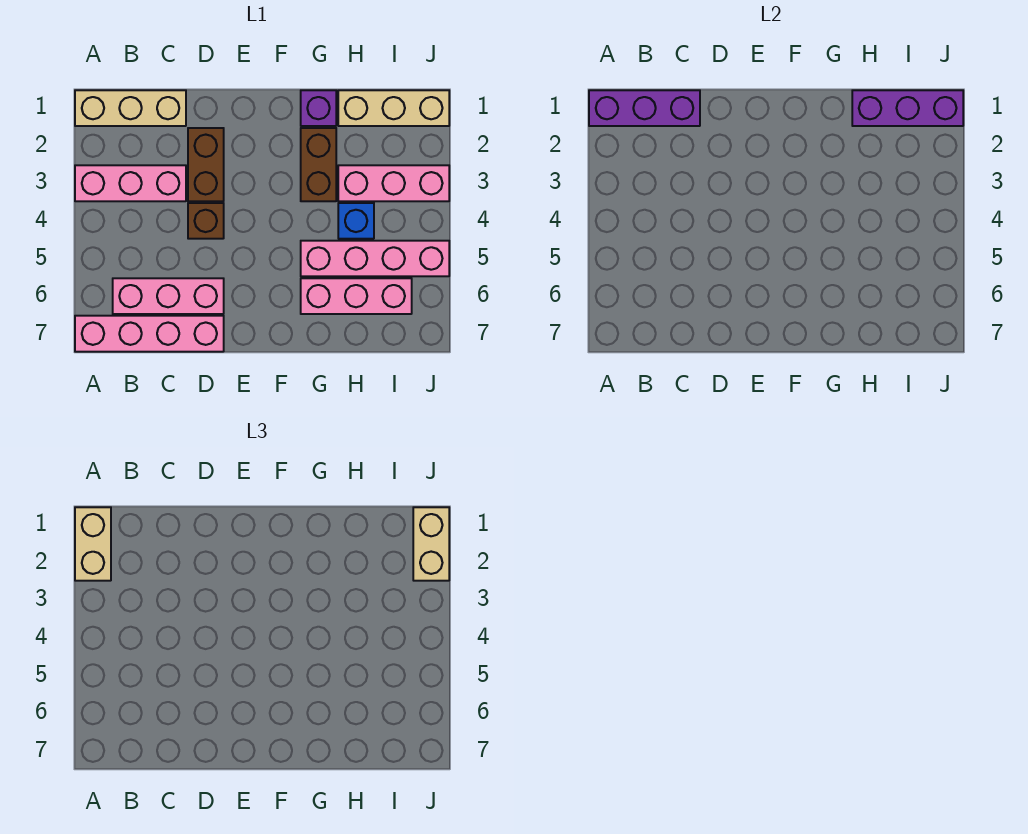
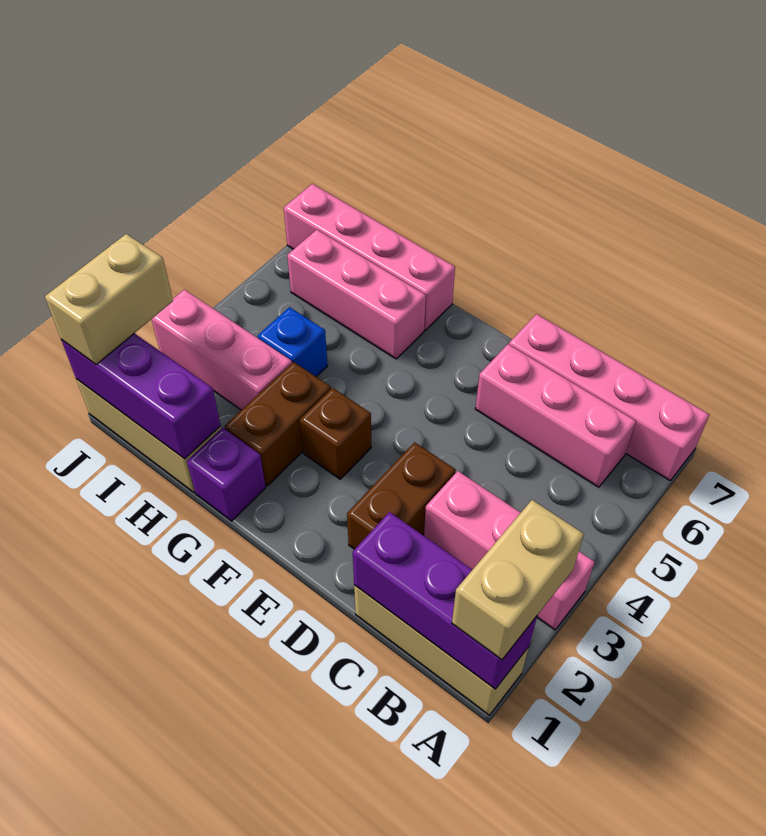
brown brick D4 level 1 -> brown brick F3 level 1
pink brick G5:J5 level 1 -> pink brick G7:J7 level 1

